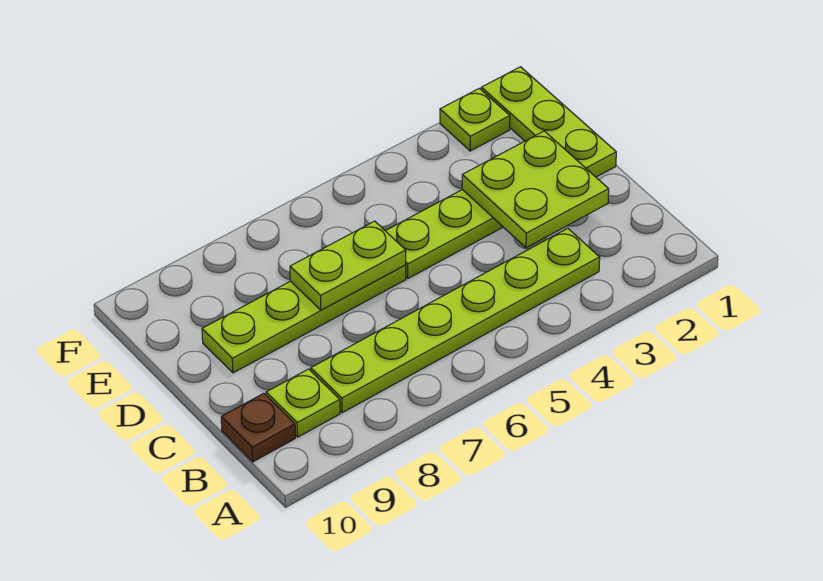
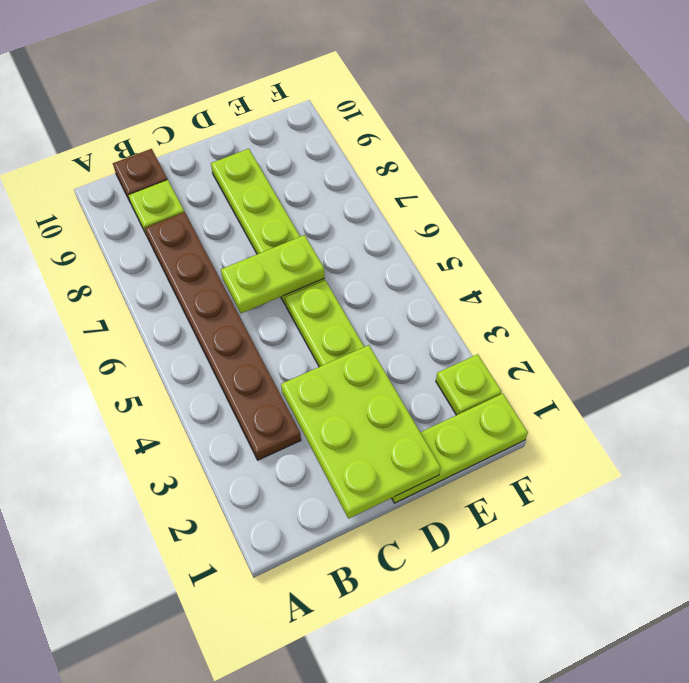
lime plate B3:B8 level 1 -> brown plate B3:B8 level 1
lime plate C2:D3 level 2 -> lime plate C1:D3 level 2
lime plate D6:D7 level 2 -> lime plate C6:D6 level 2

